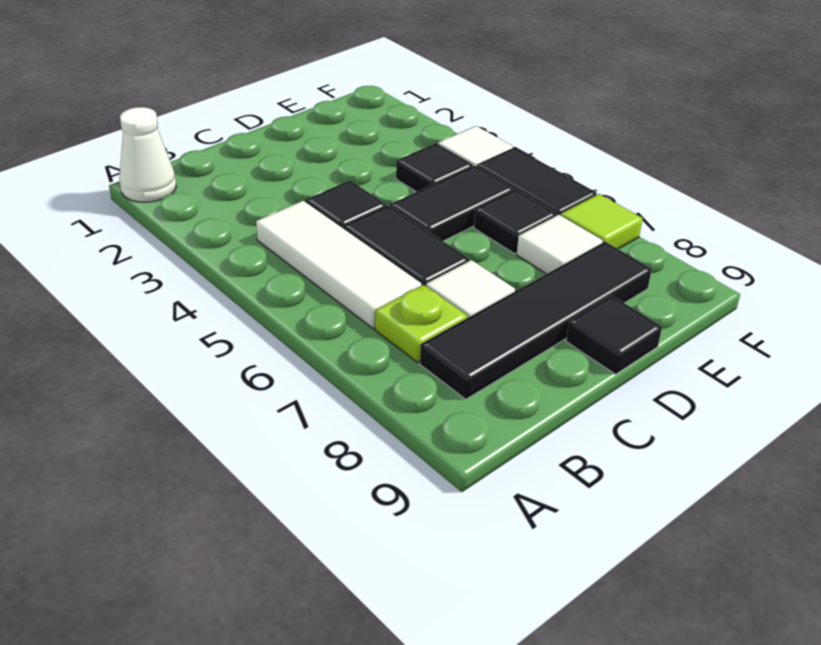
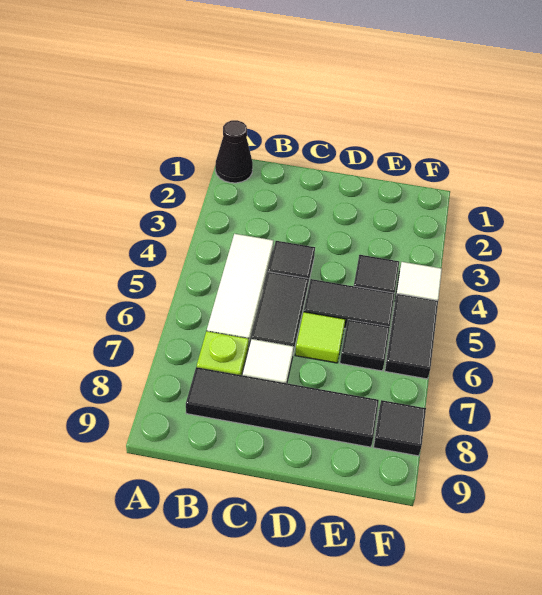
white cone A1 level 1 -> black cone A1 level 1
black tile D9 level 1 -> black tile F8 level 1
white tile E7 level 1 -> none
lime tile F7 level 1 -> lime tile D6 level 1

